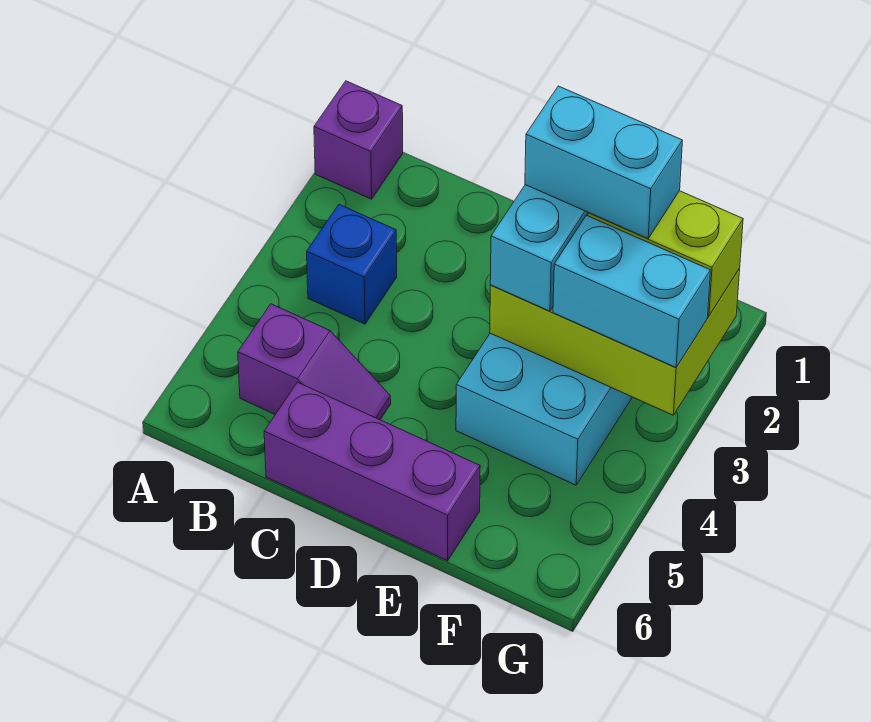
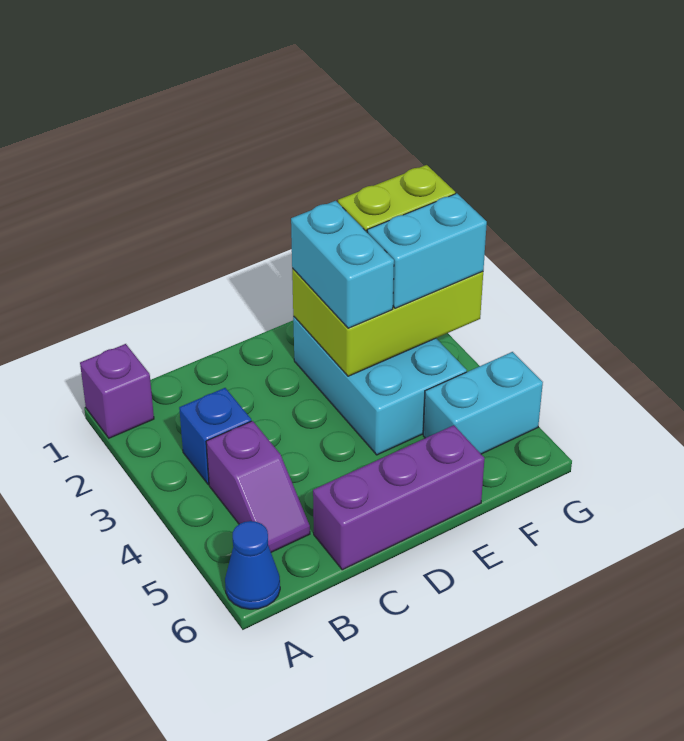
none -> blue cone A6 level 1
purple slope B5:C5 level 1 top B -> purple slope B4:B5 level 1 top 4
cyan brick E2:F2 level 4 -> cyan brick F5:G5 level 1

